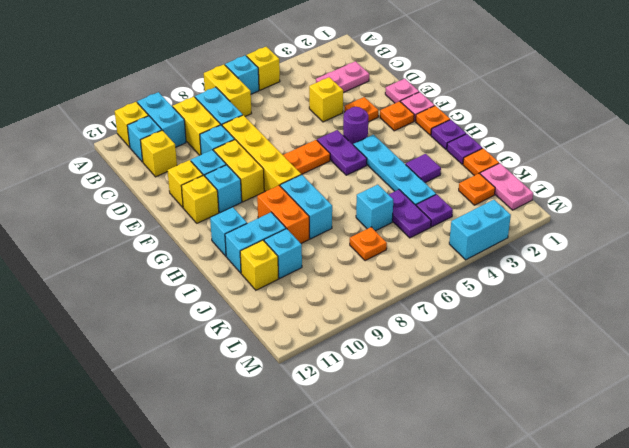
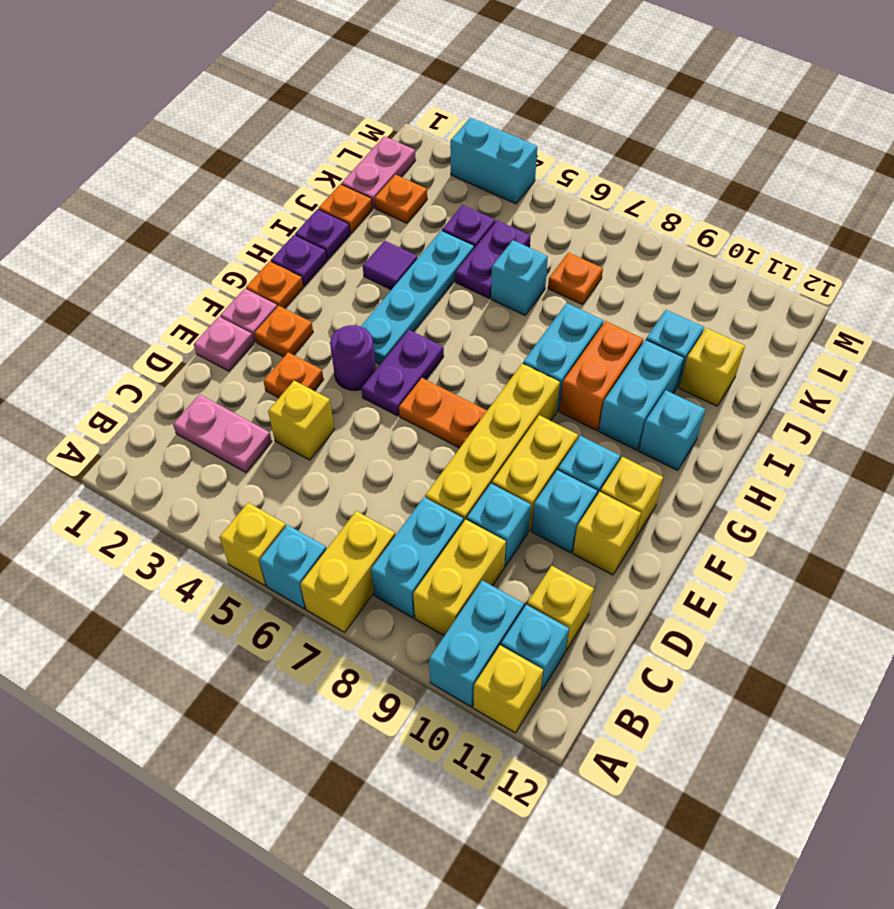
cyan brick I10:I11 level 1 -> cyan brick H10:I10 level 1

